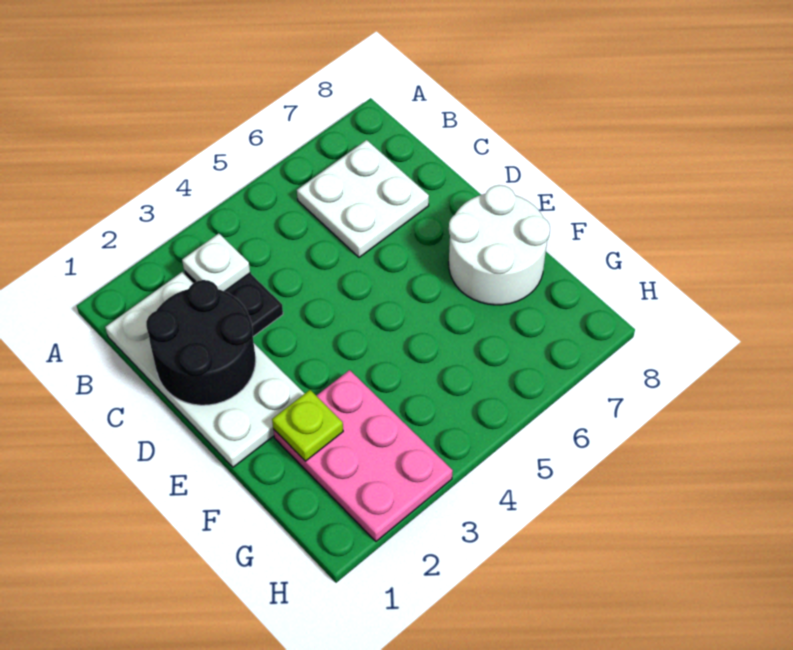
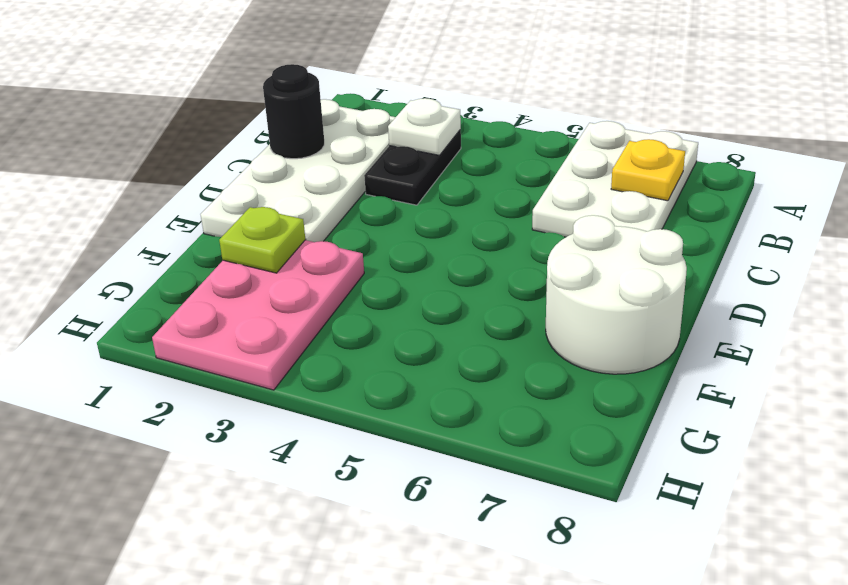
white plate B6:C7 level 1 -> white plate A6:C7 level 1
none -> yellow plate B7 level 2
black round brick C1:D2 level 2 -> black round brick C1 level 2

